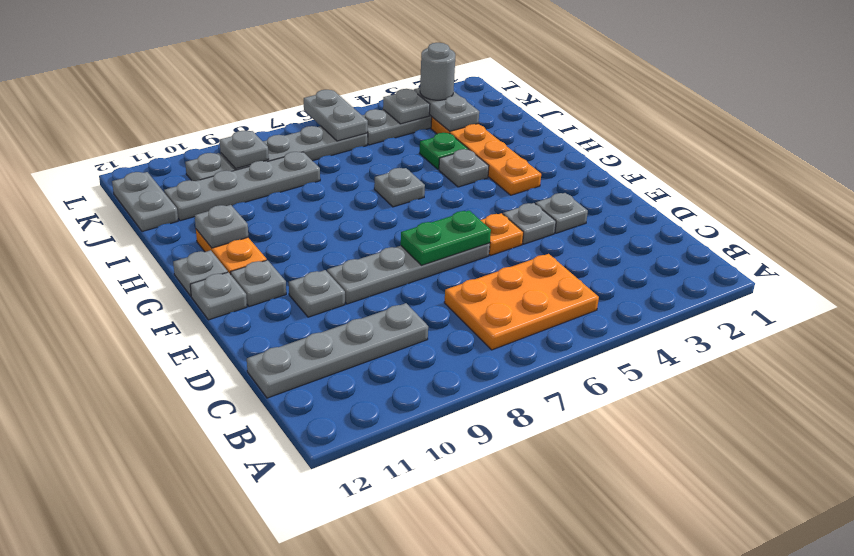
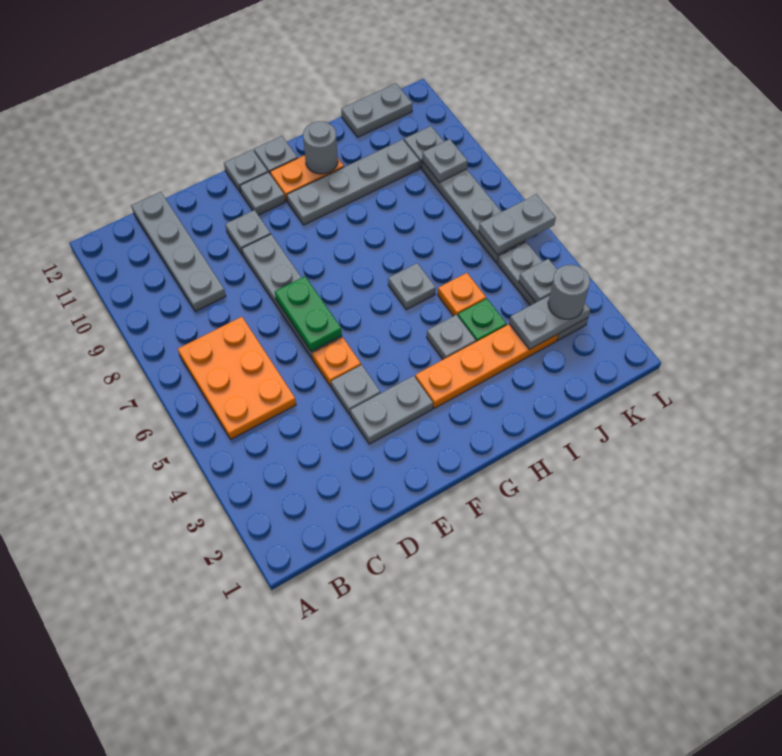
grey plate E3 level 1 -> grey plate E3:F3 level 1
grey plate H11 level 2 -> grey round brick H11 level 2
none -> orange plate I5 level 1
grey plate J8:J11 level 1 -> grey plate G10:J10 level 1

